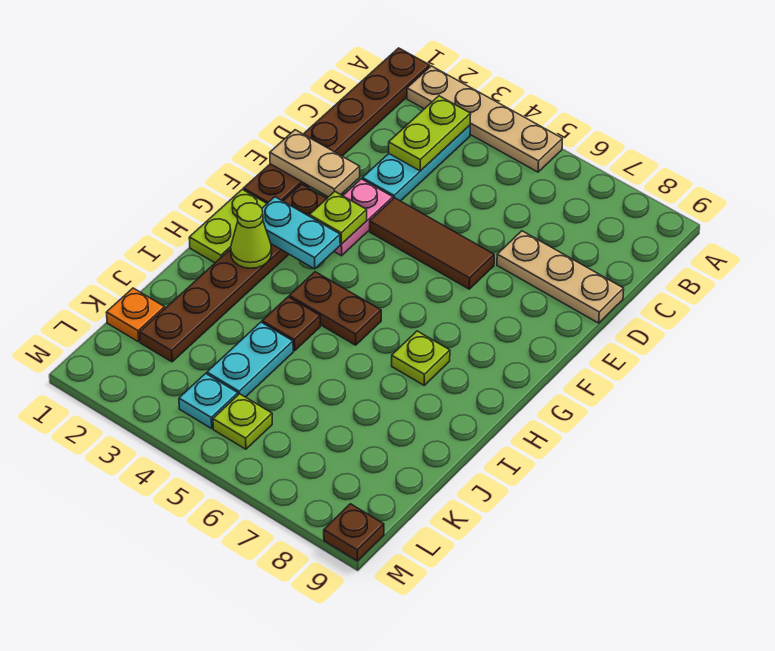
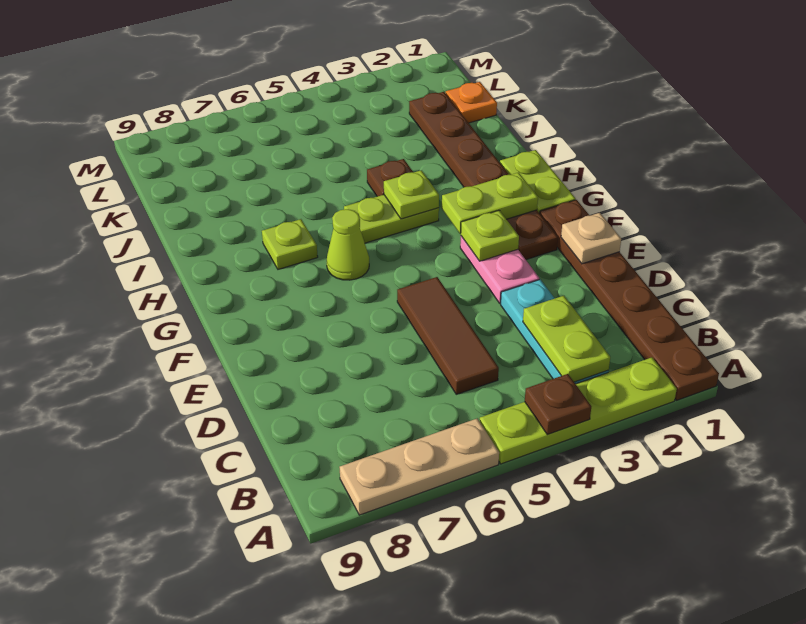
tan plate A2:A5 level 1 -> lime plate A2:A5 level 1
tan plate D7:D9 level 1 -> tan plate A6:A8 level 1
tan plate E1:E2 level 2 -> tan plate E1 level 2
brown tile E4:E6 level 1 -> brown tile C5:E5 level 1
cyan plate G2:G3 level 2 -> lime plate G2:G3 level 2
lime cone H2 level 2 -> lime cone G6 level 1
brown plate H4:H5 level 1 -> lime plate H4:H5 level 1
cyan plate J4:K4 level 1 -> none
cyan plate L4 level 1 -> none
lime plate L5 level 1 -> lime plate H4 level 2
brown plate M9 level 1 -> brown plate A4 level 2

